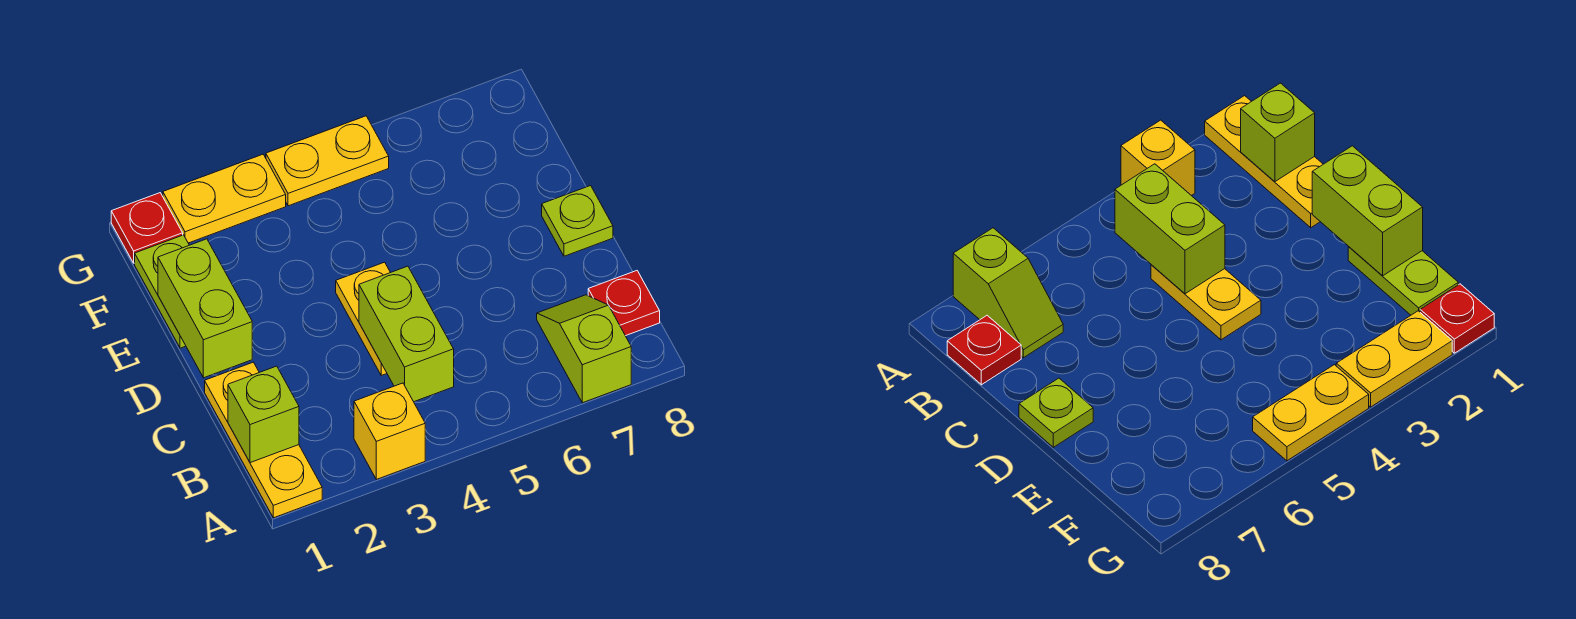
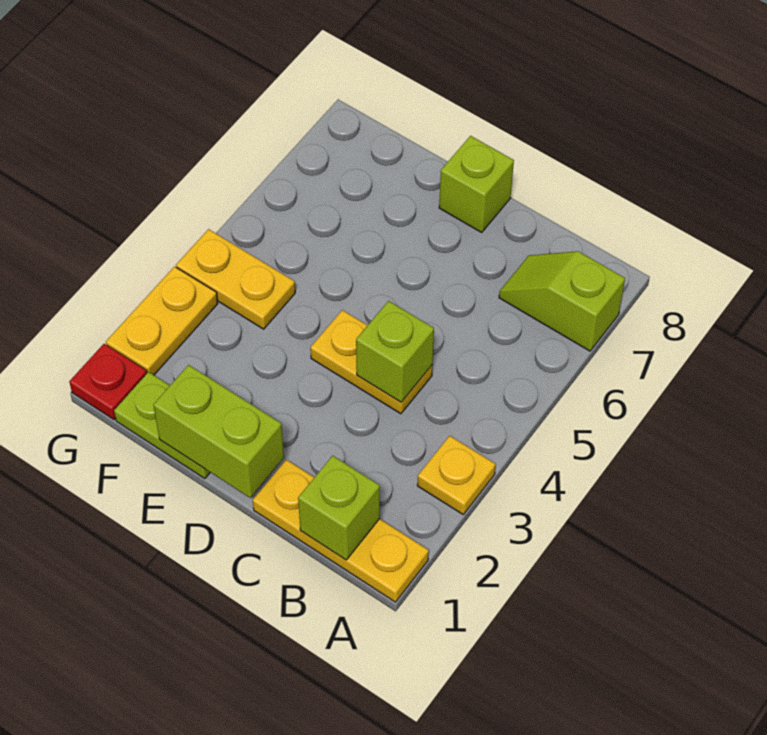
yellow brick A3 level 1 -> yellow plate A3 level 1
lime brick B4:C4 level 2 -> lime brick C4 level 2
red plate B8 level 1 -> none
lime plate D8 level 1 -> lime brick D8 level 1
yellow plate G4:G5 level 1 -> yellow plate F4:G4 level 1

